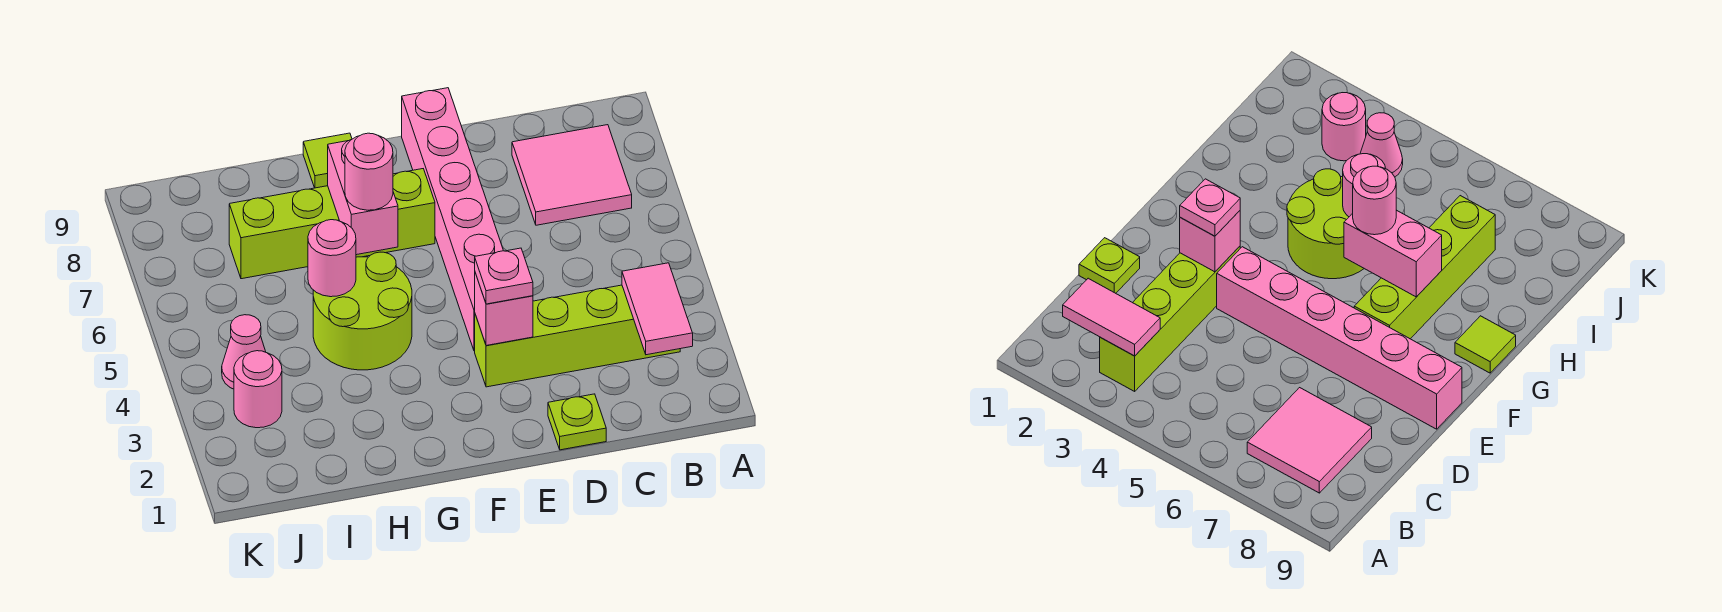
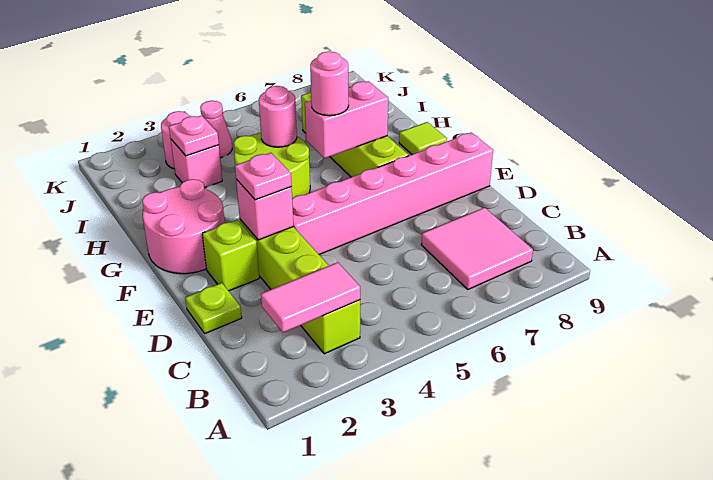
none -> lime brick E2 level 1
none -> pink round brick F1:G2 level 1
none -> pink brick I3 level 1
none -> pink plate I3 level 2

